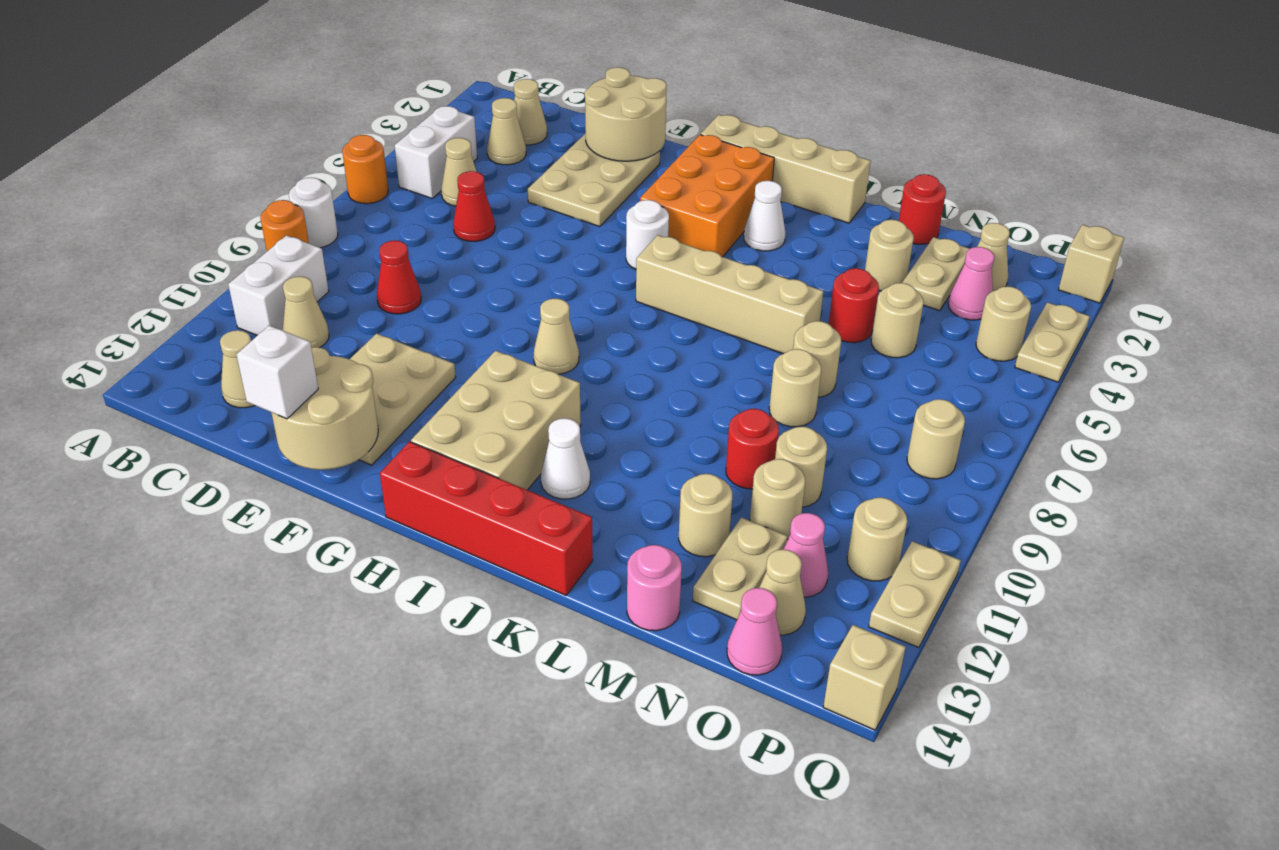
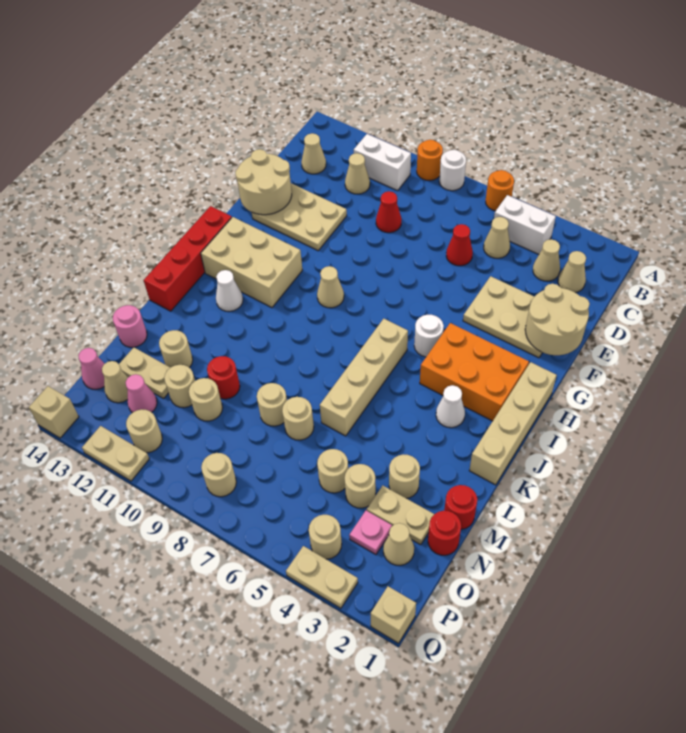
white brick E14 level 3 -> none
red round brick M5 level 1 -> red round brick N1 level 1
none -> tan round brick N4 level 1
pink cone O3 level 1 -> pink plate O3 level 1

